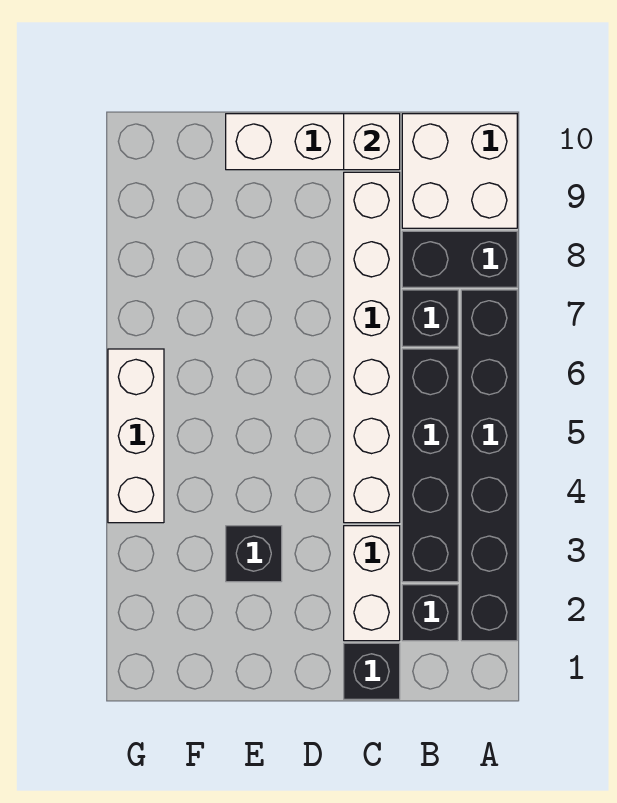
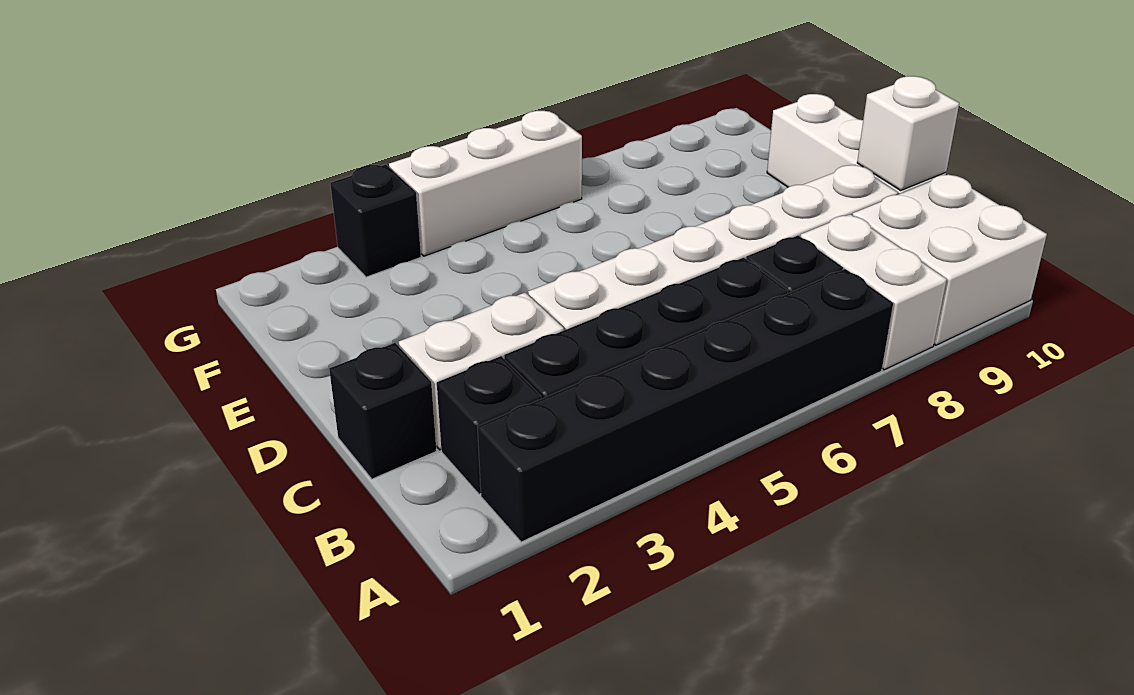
black brick A8:B8 level 1 -> white brick A8:B8 level 1
black brick E3 level 1 -> black brick G3 level 1

